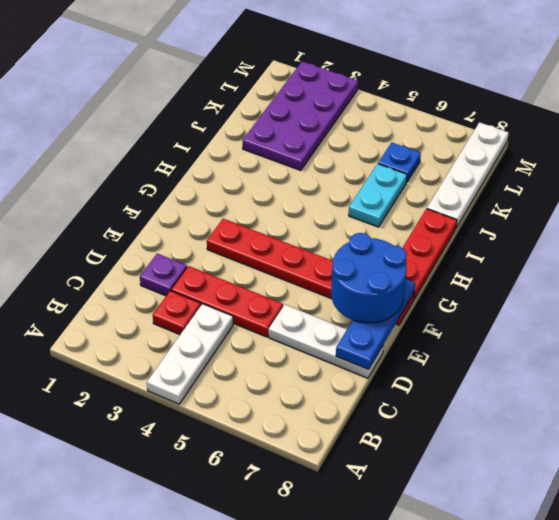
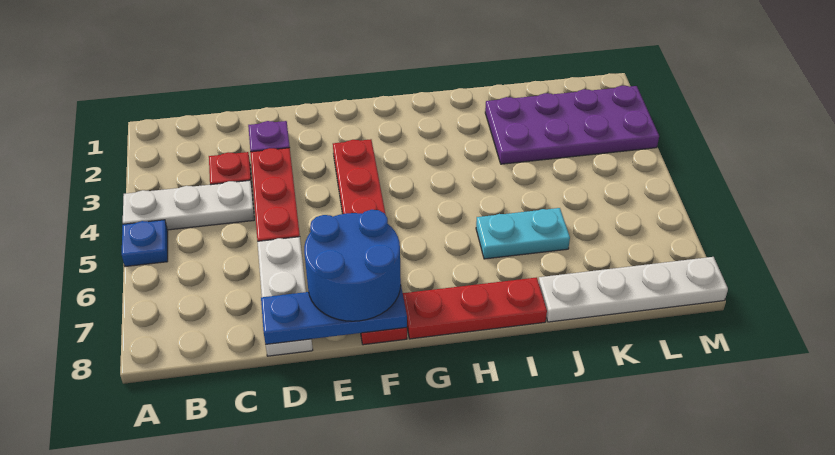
blue plate K6 level 1 -> blue plate A5 level 1

